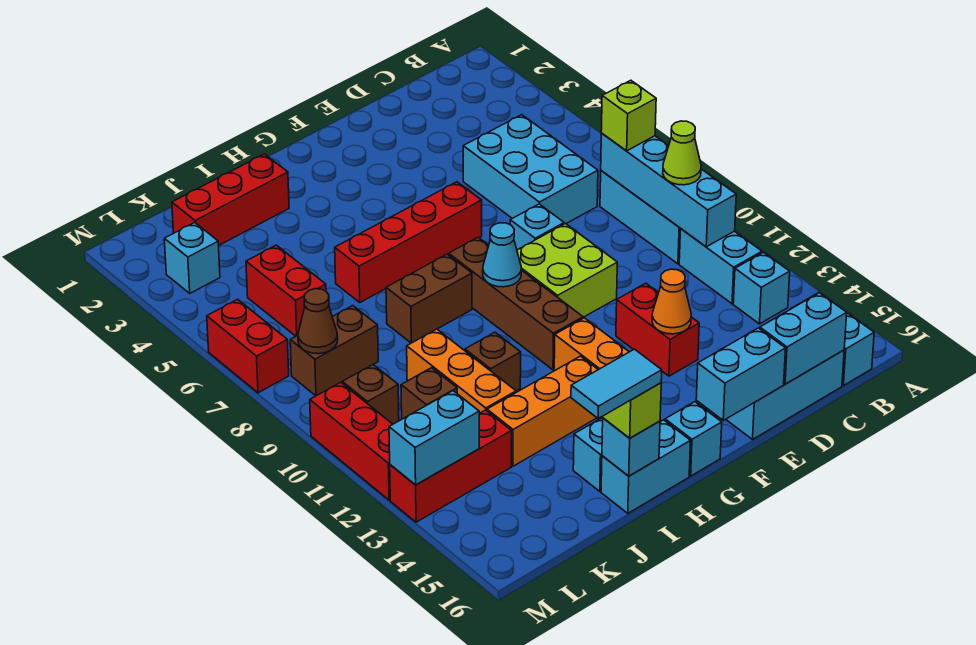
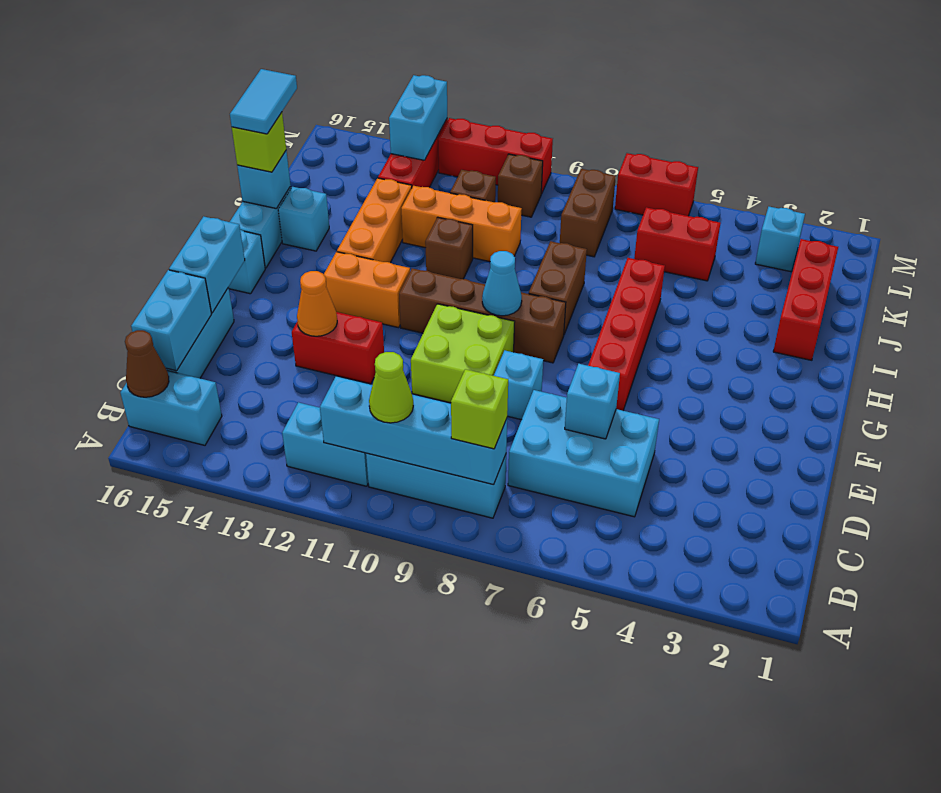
cyan brick B13 level 1 -> cyan brick D6 level 2
brown cone L8 level 2 -> brown cone B16 level 2

